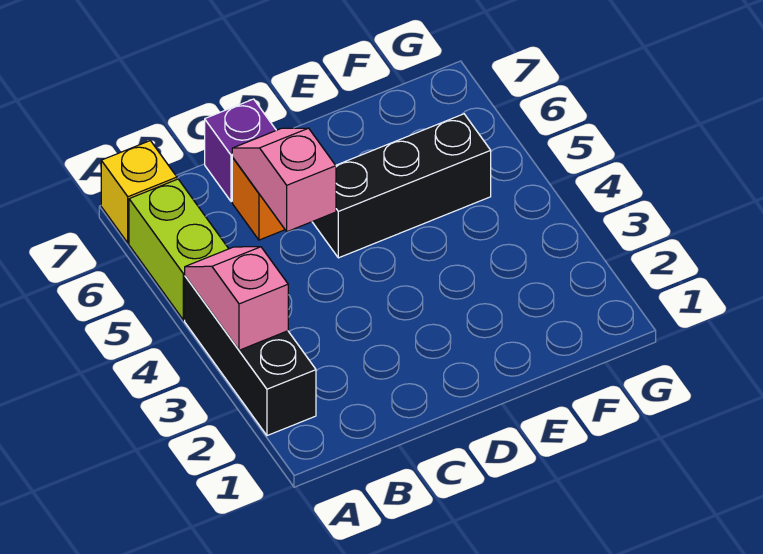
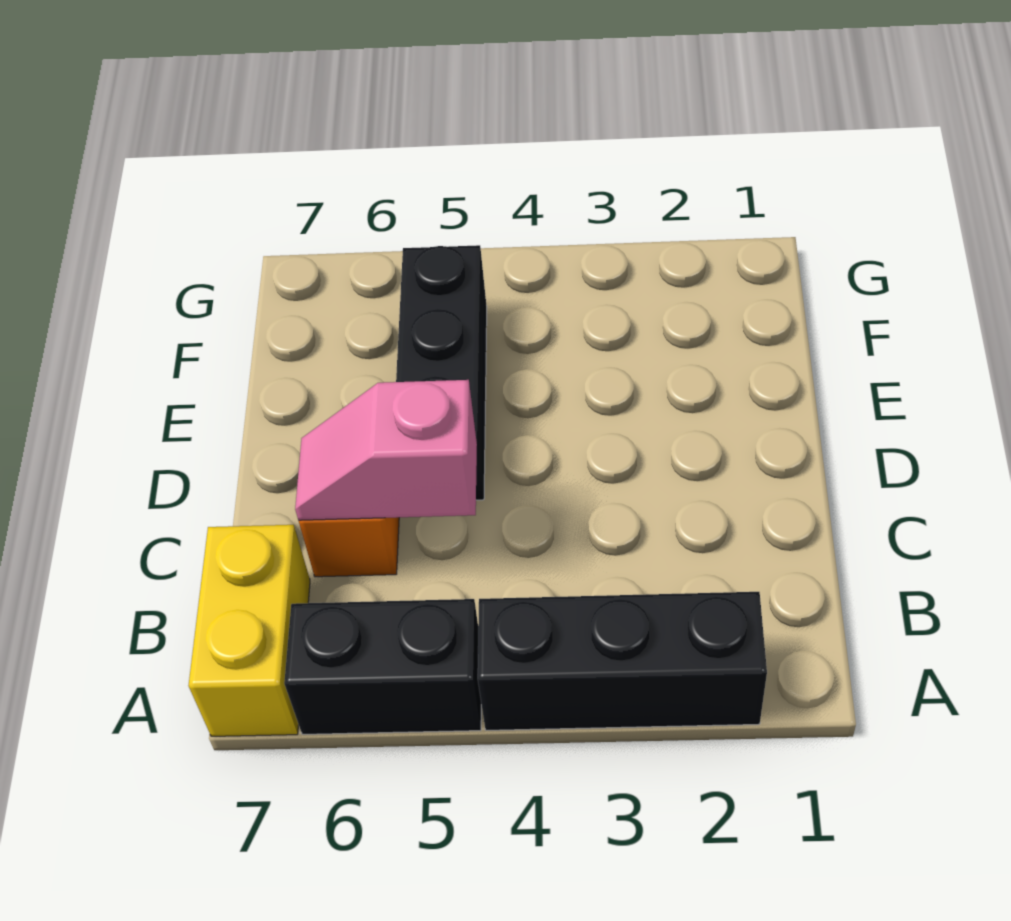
pink slope A3:A4 level 2 top 3 -> none
lime brick A5:A6 level 1 -> black brick A5:A6 level 1
yellow brick A7 level 1 -> yellow brick A7:B7 level 1
purple brick C7 level 1 -> none

